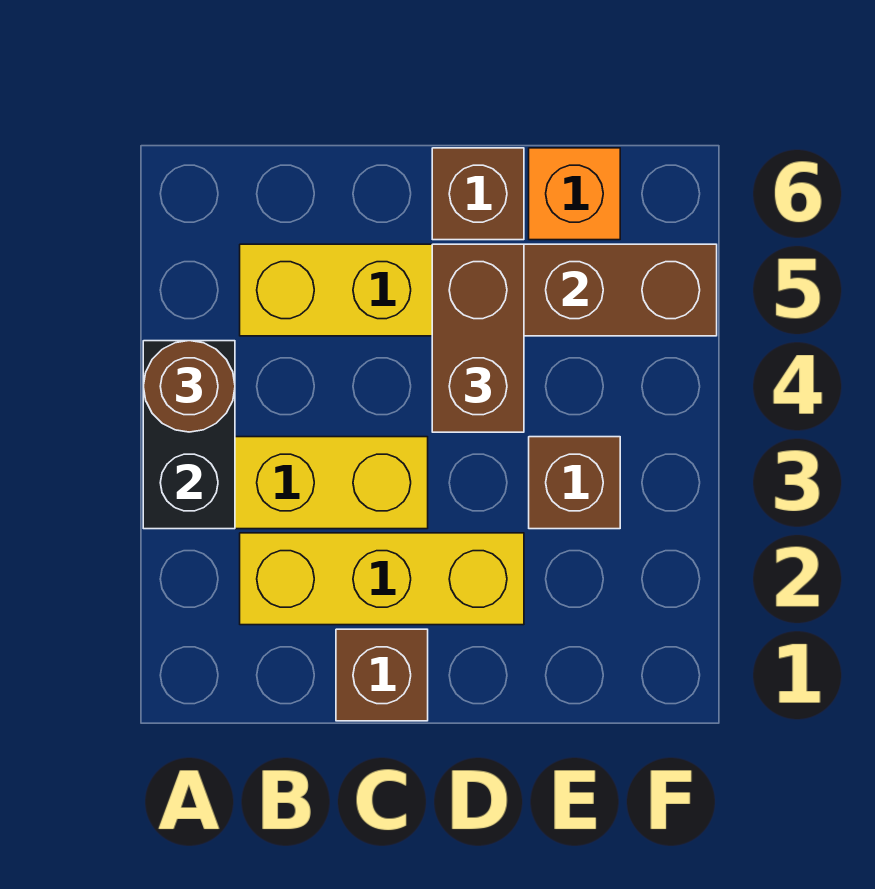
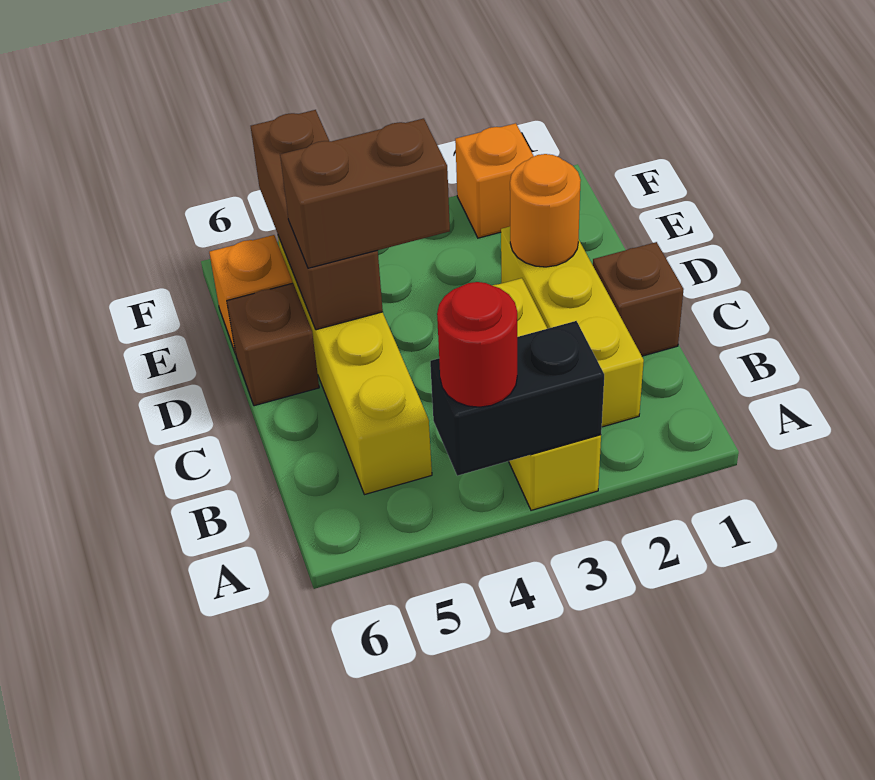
brown round brick A4 level 3 -> red round brick A4 level 3
none -> orange round brick D2 level 2
brown brick E3 level 1 -> none
none -> orange brick F2 level 1

